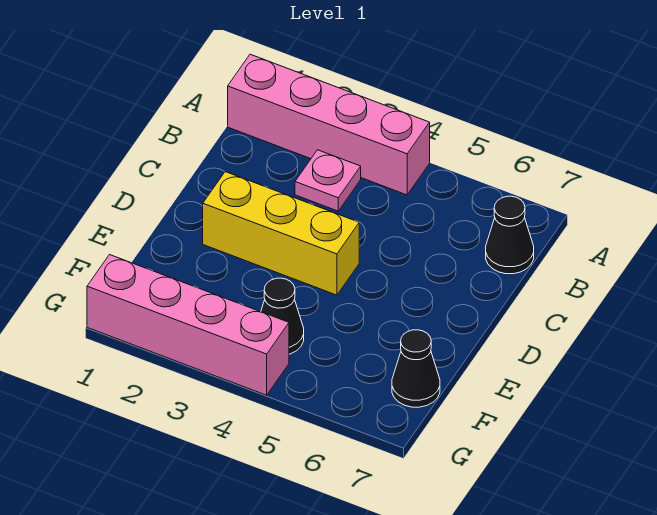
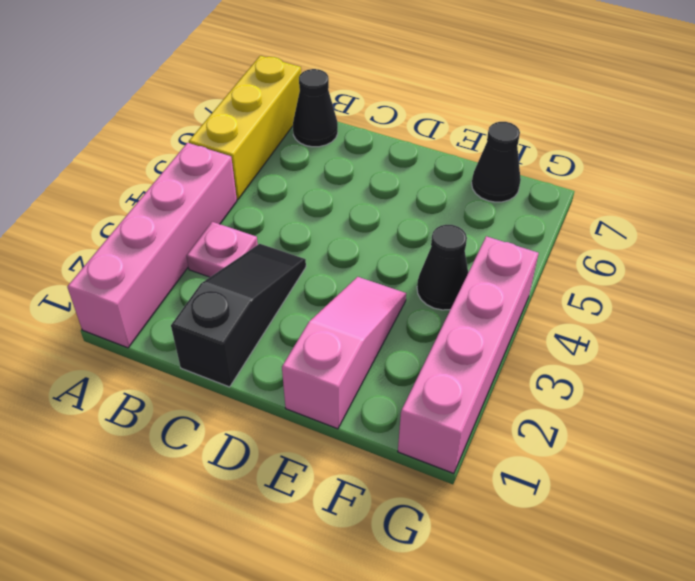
none -> black slope C1:C3 level 1 top 1
yellow brick D2:D4 level 1 -> yellow brick A5:A7 level 1
none -> pink slope E1:E3 level 1 top 1

